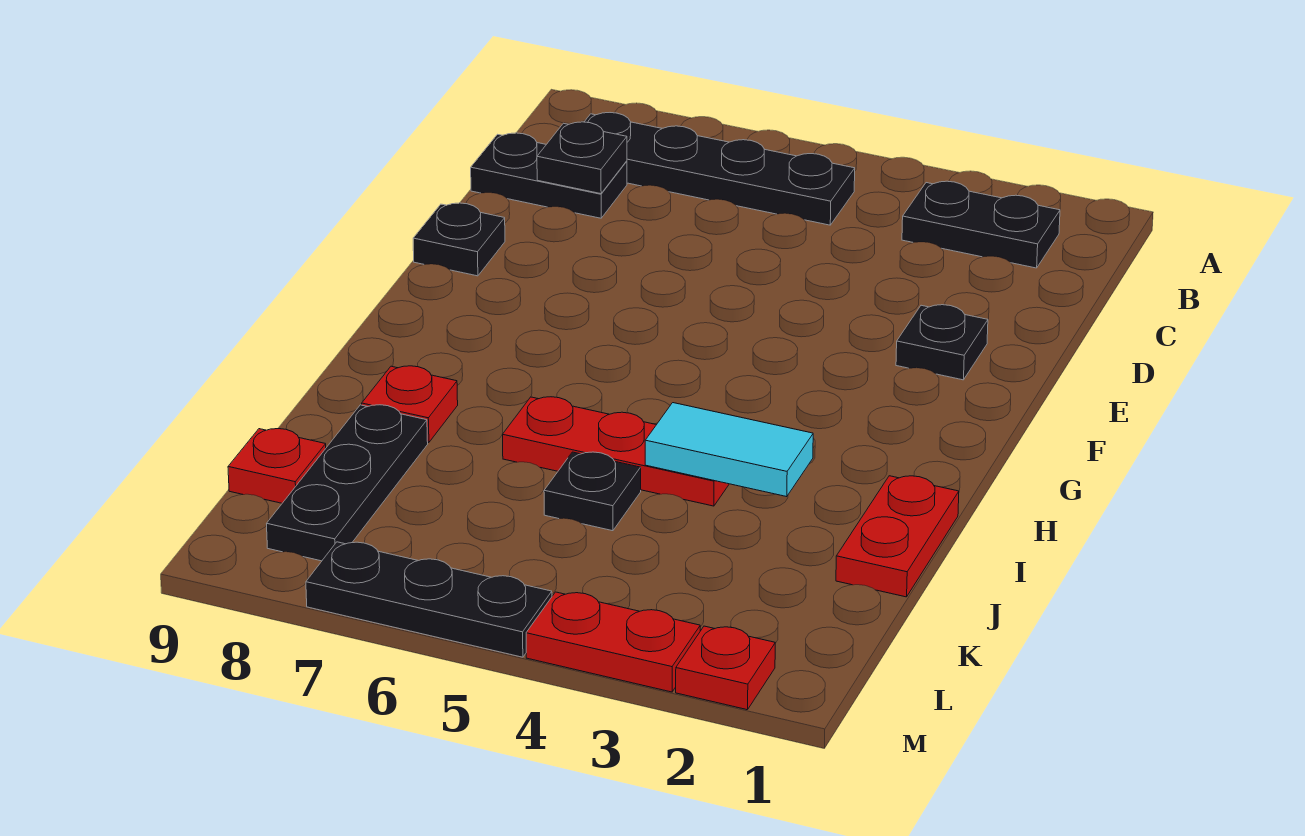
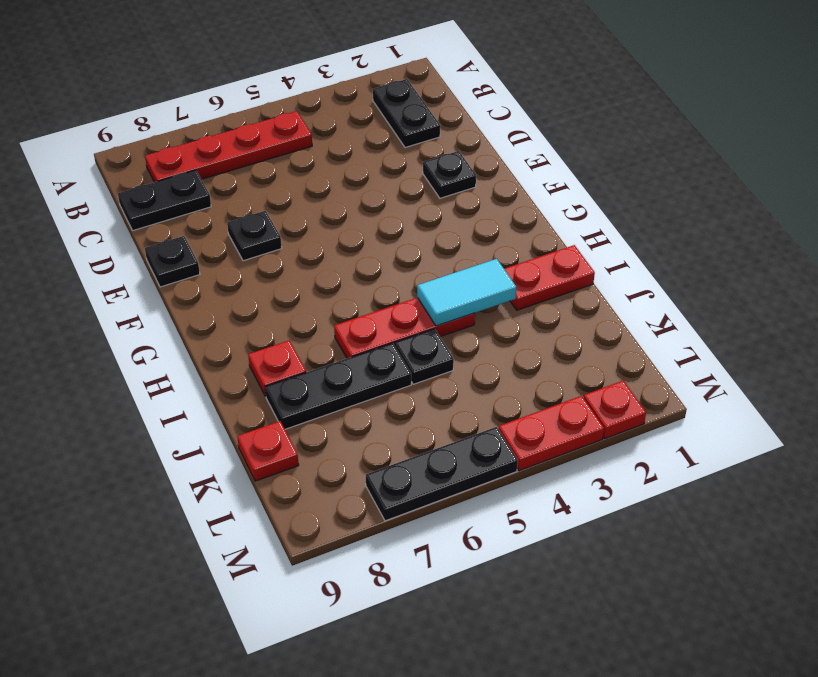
black plate B2:B3 level 1 -> black plate B2:C2 level 1
black plate B5:B8 level 1 -> red plate B5:B8 level 1
black plate C8 level 2 -> black plate E7 level 1
red plate I1:J1 level 1 -> red plate I1:I2 level 1
black plate J8:L8 level 1 -> black plate J6:J8 level 1

